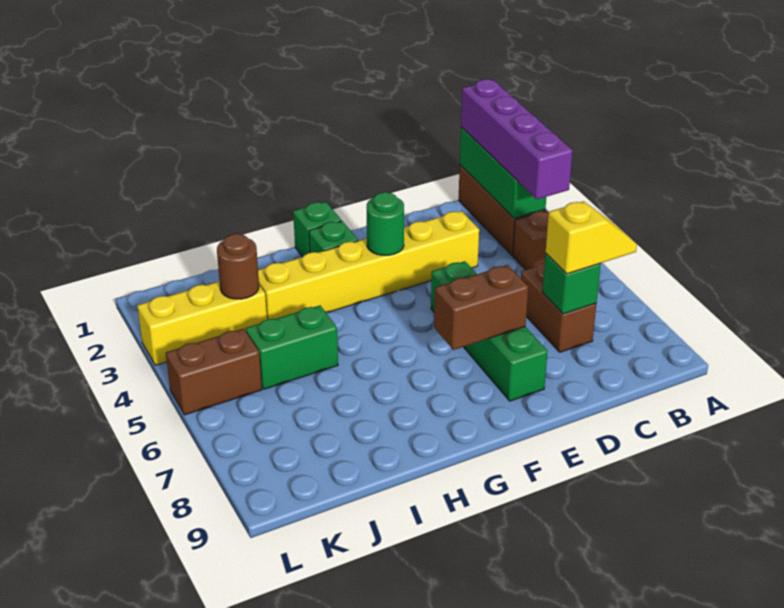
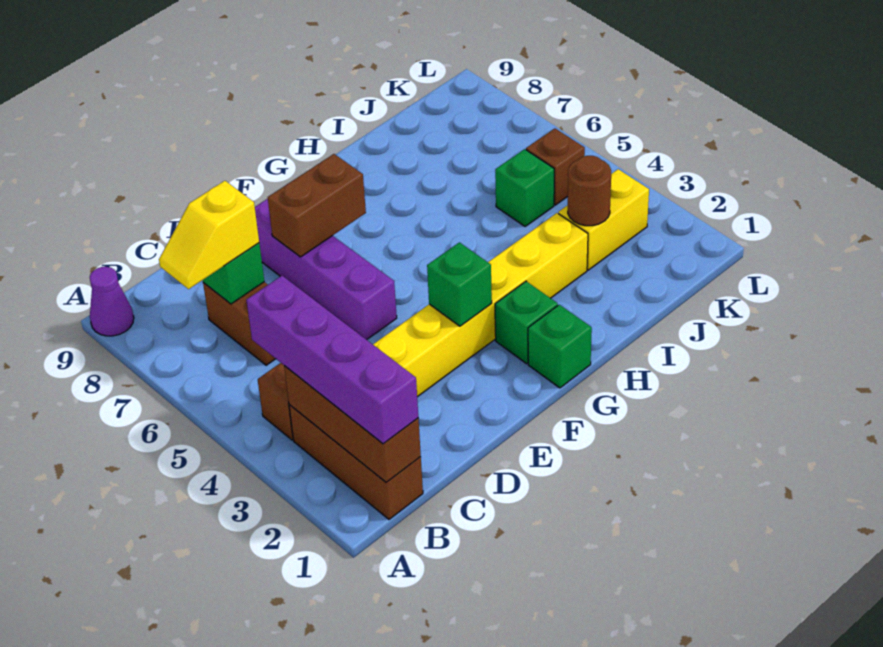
none -> purple cone A9 level 1
green brick B1:B3 level 2 -> brown brick B1:B3 level 2
green brick E5:E8 level 1 -> purple brick E5:E8 level 1
green round brick F3 level 2 -> green brick F3 level 2
green brick I5:J5 level 1 -> green brick J5 level 1
yellow brick J3:L3 level 1 -> yellow brick J3:K3 level 1
brown brick K5:L5 level 1 -> brown brick K5 level 1

